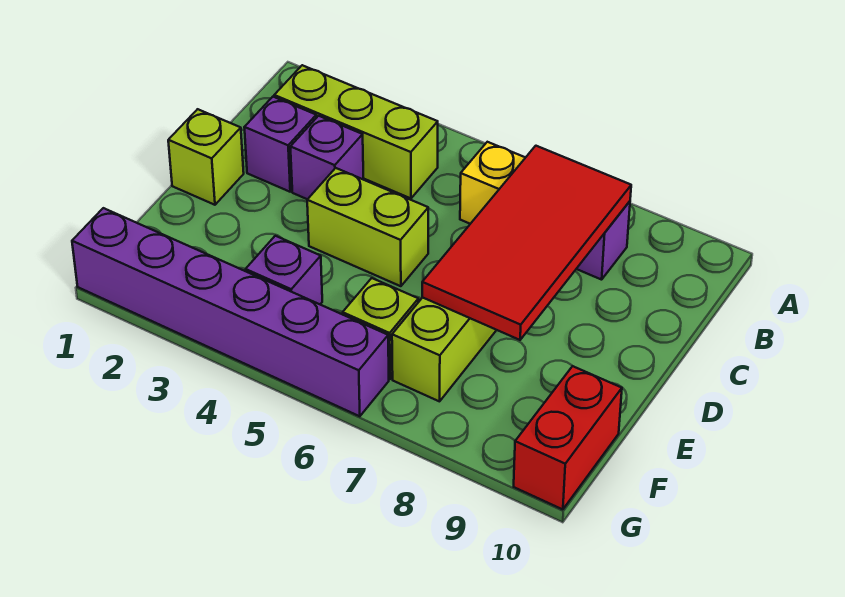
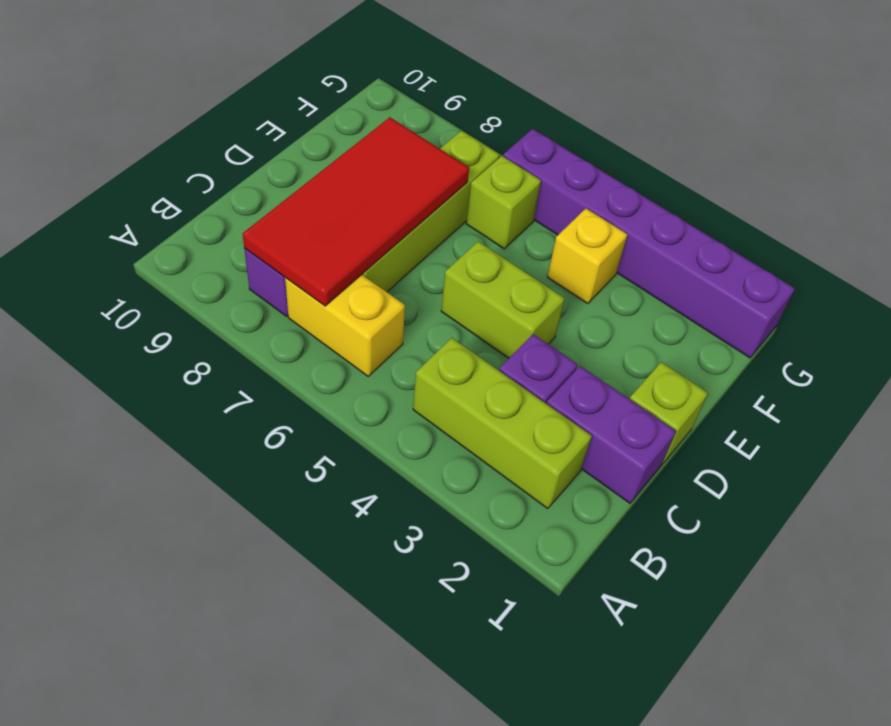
purple brick C2 level 1 -> purple brick C1:C2 level 1
purple brick F4 level 1 -> yellow brick F4 level 1
red brick F10:G10 level 1 -> none

